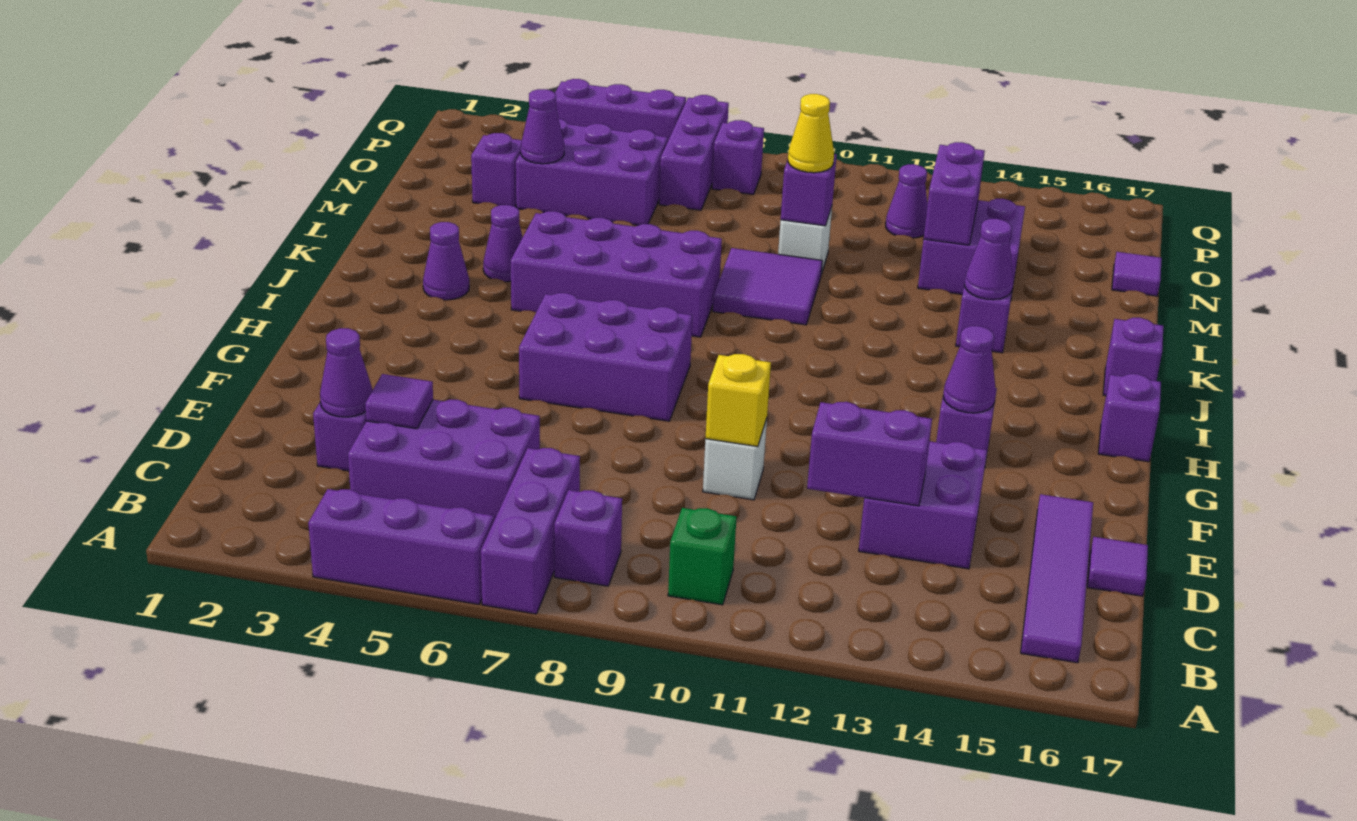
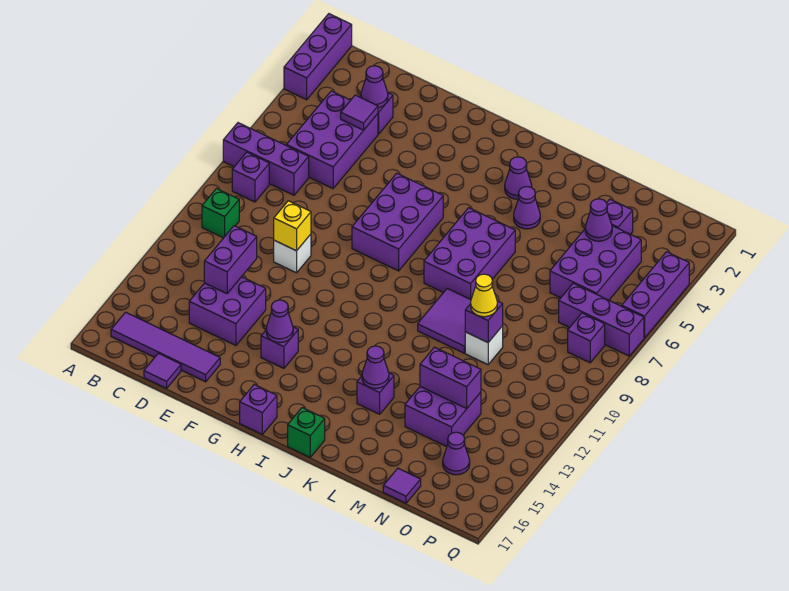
purple brick A4:A6 level 1 -> purple brick A1:A3 level 1
purple brick J5:K8 level 1 -> purple brick J6:K8 level 1
purple brick J17 level 1 -> green brick J17 level 1
purple cone O12 level 1 -> purple cone O15 level 1

